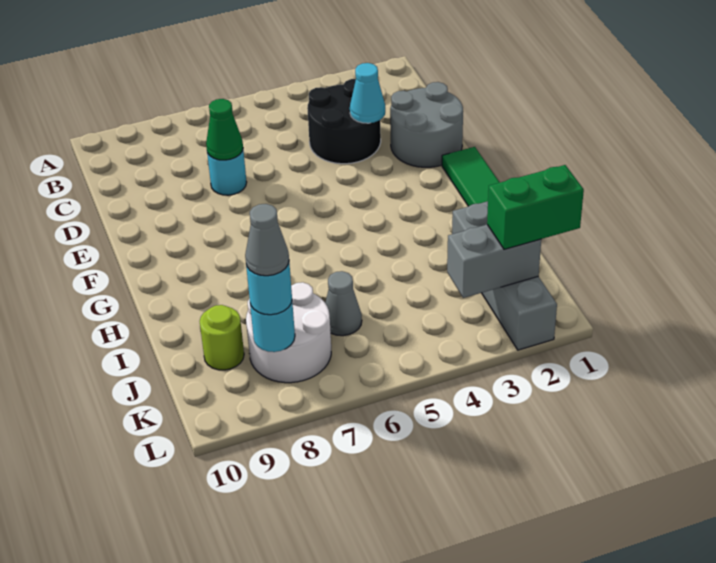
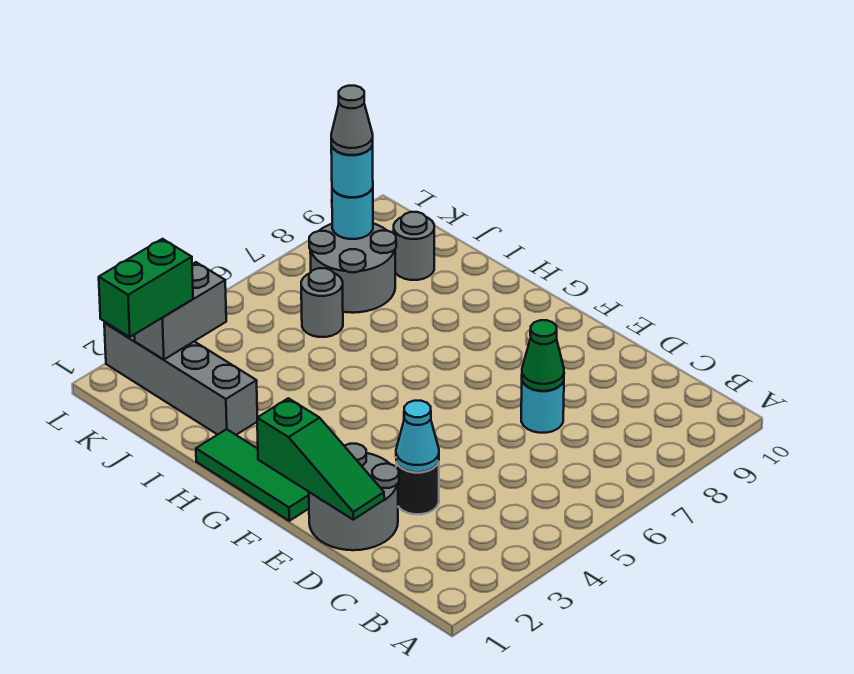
black round brick C3:D4 level 1 -> black round brick D3 level 1
none -> green slope D1:F1 level 2 top F
grey cone J6 level 1 -> grey round brick J6 level 1
white round brick J7:K8 level 1 -> grey round brick J7:K8 level 1
lime round brick J9 level 1 -> grey round brick J9 level 1

